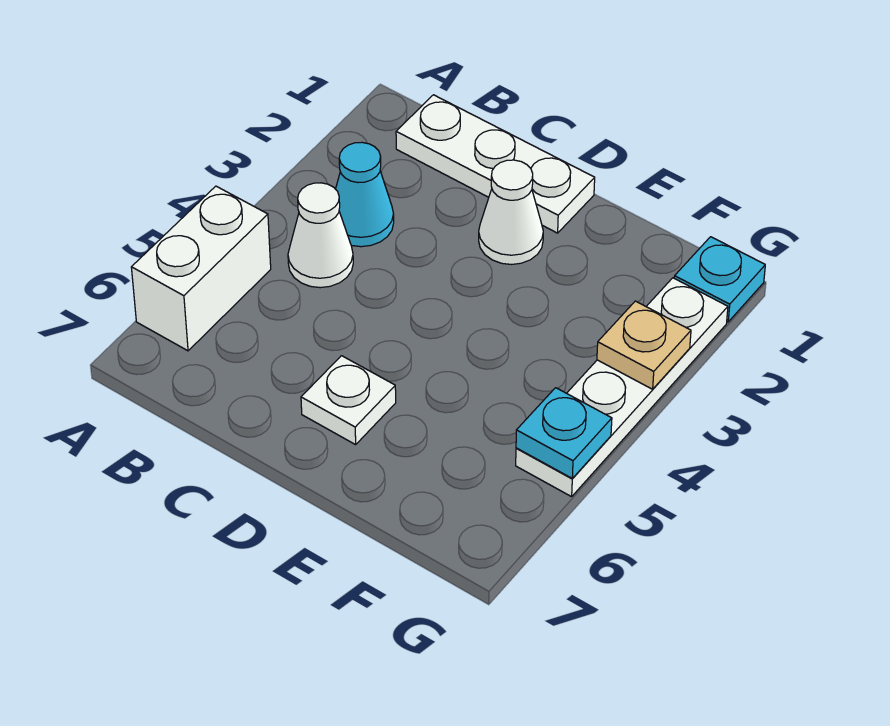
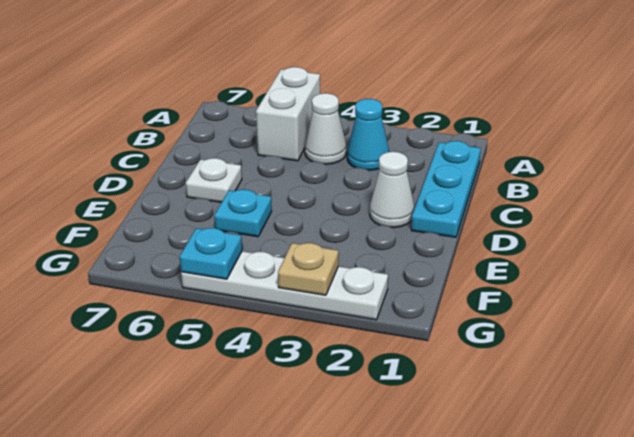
white brick A5:A6 level 1 -> white brick A5:B5 level 1
white plate B1:D1 level 1 -> cyan plate B1:D1 level 1
cyan plate G1 level 1 -> cyan plate E5 level 1

